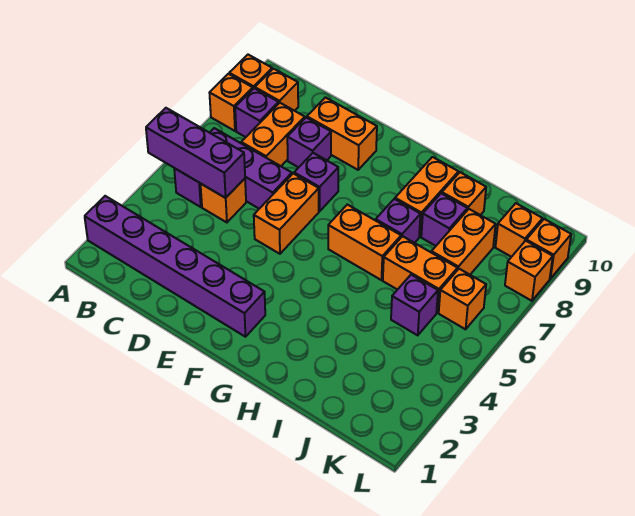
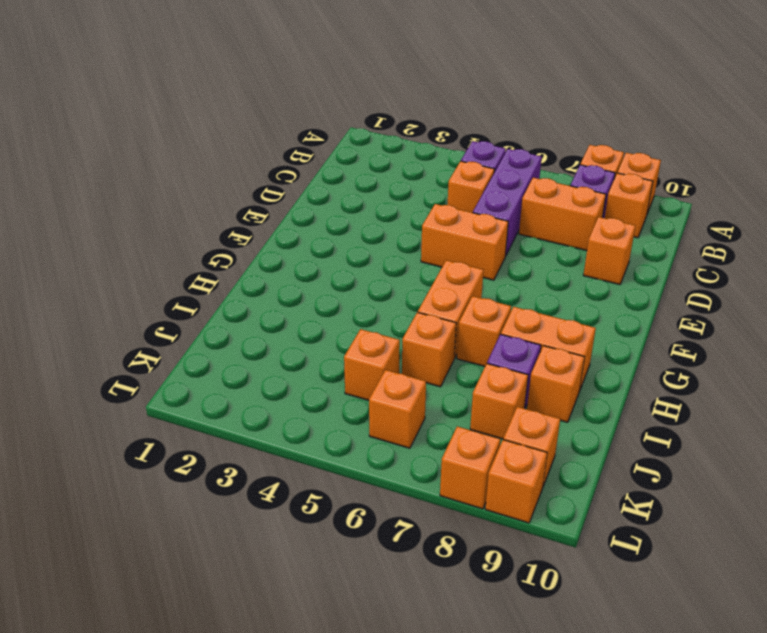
purple brick A2:F2 level 1 -> none
purple brick A5:C5 level 2 -> none
purple brick D8 level 1 -> none
orange brick D9:E9 level 1 -> orange brick D9 level 1
purple brick E7 level 1 -> none
purple brick H7 level 1 -> orange brick H7 level 1
orange brick I6:J6 level 1 -> orange brick I6 level 1
purple brick J5 level 1 -> orange brick J5 level 1
orange brick J7:J8 level 1 -> orange brick J8 level 1

